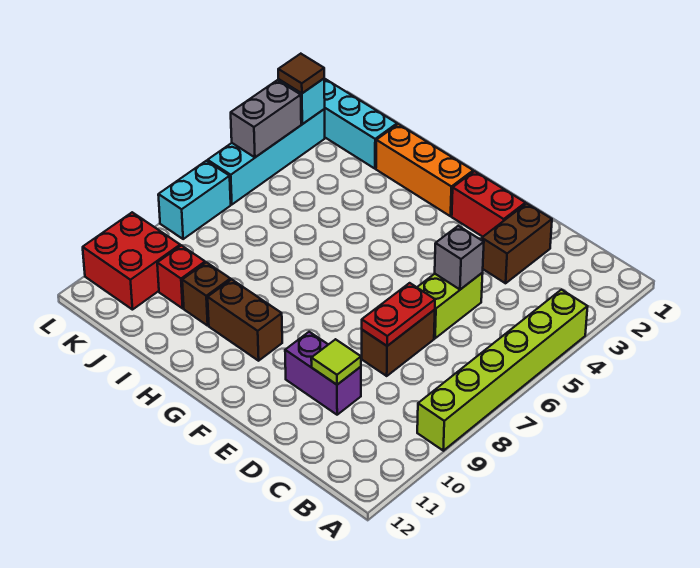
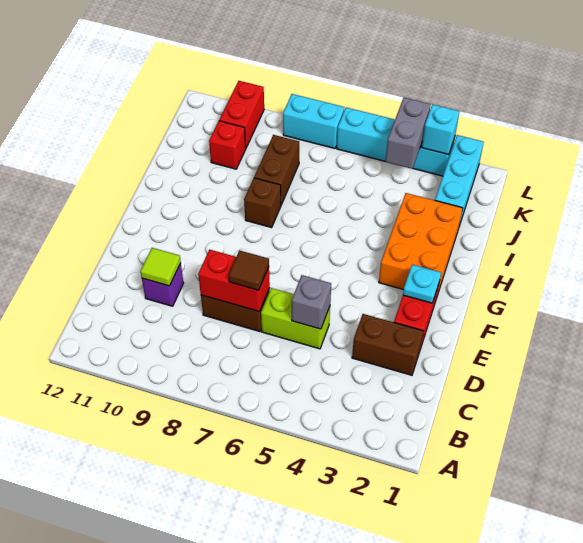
lime brick A4:A9 level 1 -> none
red plate D7:D8 level 2 -> red brick D7:D8 level 2
purple brick D10:E10 level 1 -> purple brick D10 level 1
none -> cyan plate F2 level 2
orange brick G2:I2 level 1 -> orange brick G2:I3 level 1
brown brick G10:H10 level 1 -> brown brick I8:J8 level 1
brown brick I10 level 1 -> brown brick H8 level 1
red brick K10:L11 level 1 -> red brick K10:L10 level 1
brown tile L3 level 3 -> brown tile D7 level 3
grey brick L4:L5 level 2 -> grey brick K4:L4 level 2

